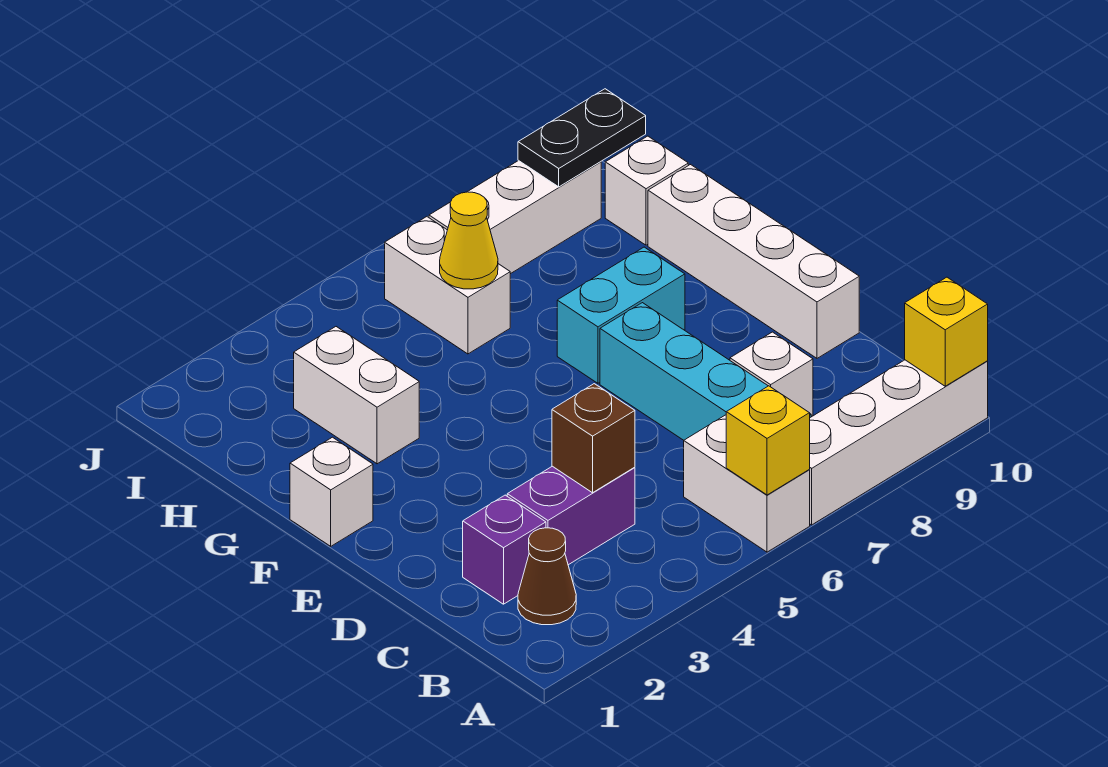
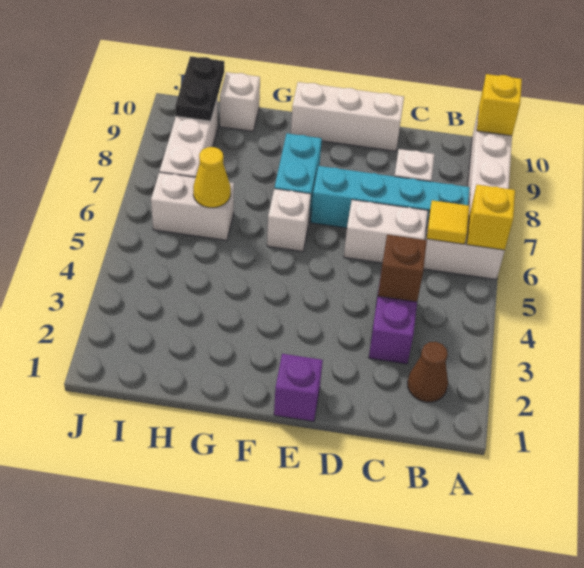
none -> yellow tile B6 level 2
purple brick C2 level 1 -> purple brick E1 level 1
white brick D10:G10 level 1 -> white brick D10:F10 level 1
white brick F1 level 1 -> white brick F6 level 1
white brick G3:H3 level 1 -> white brick C6:D6 level 1

